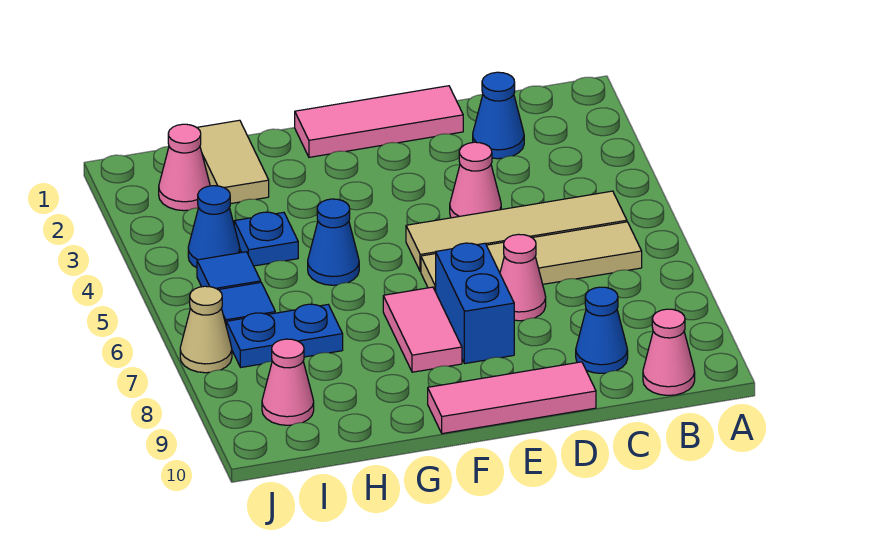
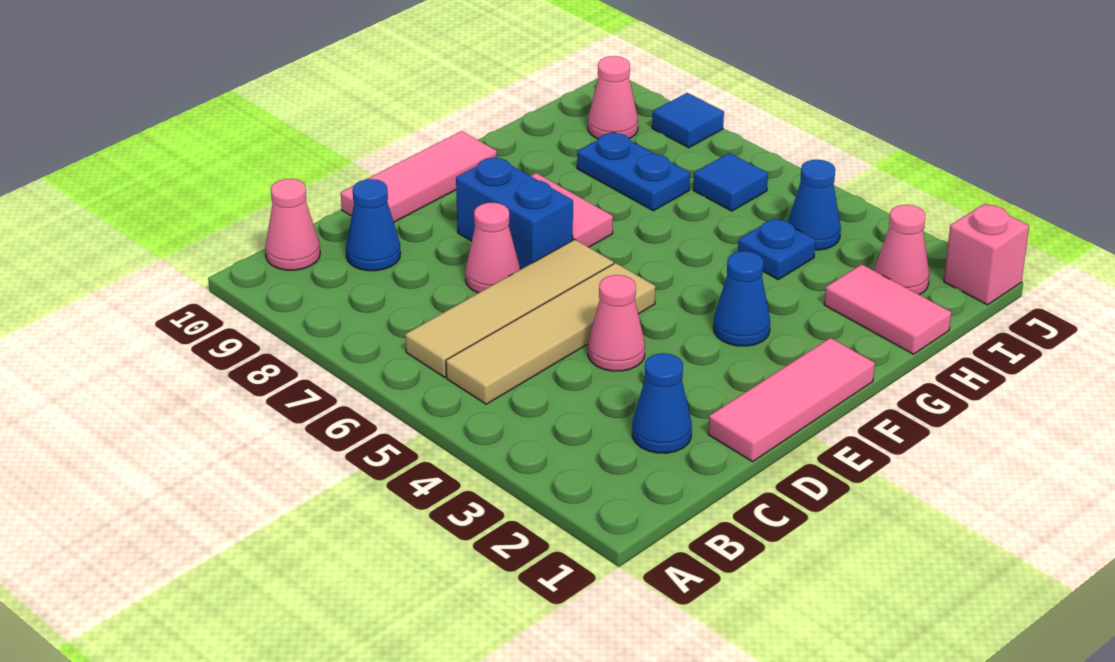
blue cone G5 level 1 -> blue cone F3 level 1
tan tile H1:H2 level 1 -> pink tile H1:H2 level 1
blue plate H7:I7 level 1 -> blue plate H7:H8 level 1
blue tile I5 level 1 -> blue tile J8 level 1
none -> pink brick J1 level 1
tan cone J7 level 1 -> none

